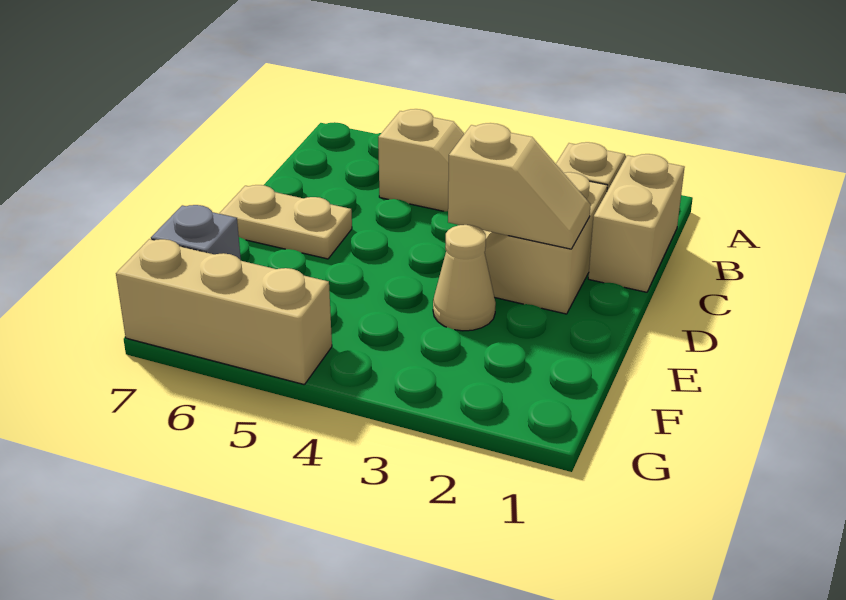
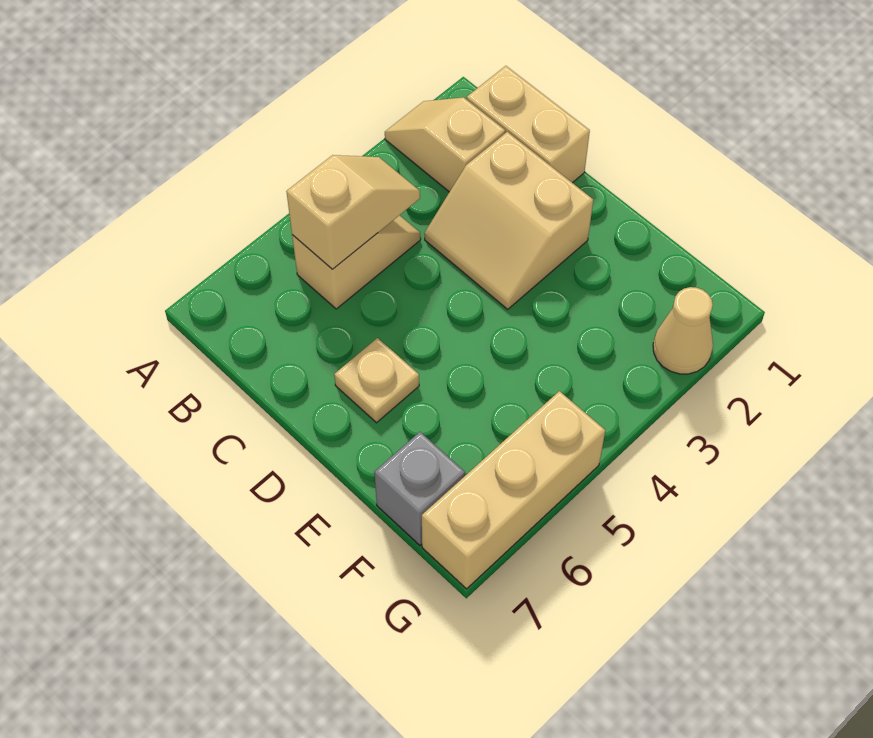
tan slope D2:D3 level 2 top 3 -> tan slope B4:B5 level 2 top 5
tan plate D6:D7 level 1 -> tan plate D6 level 1
tan cone E3 level 1 -> tan cone G2 level 1

